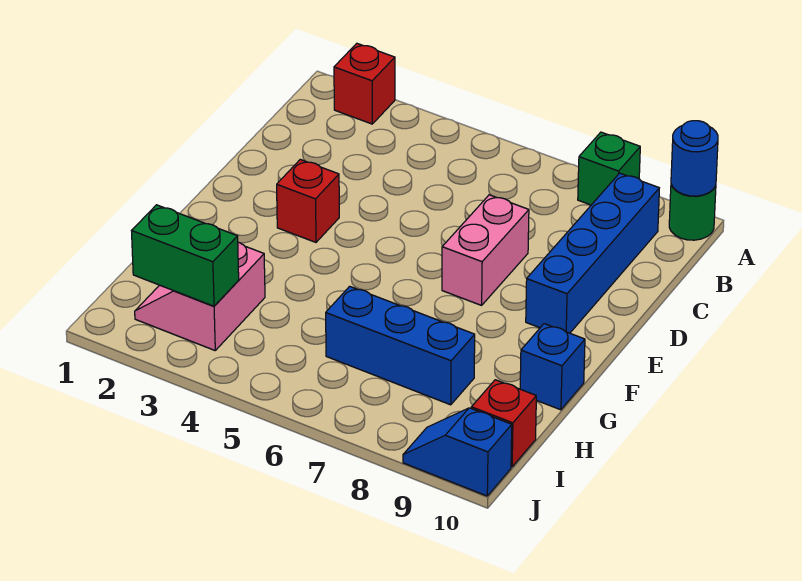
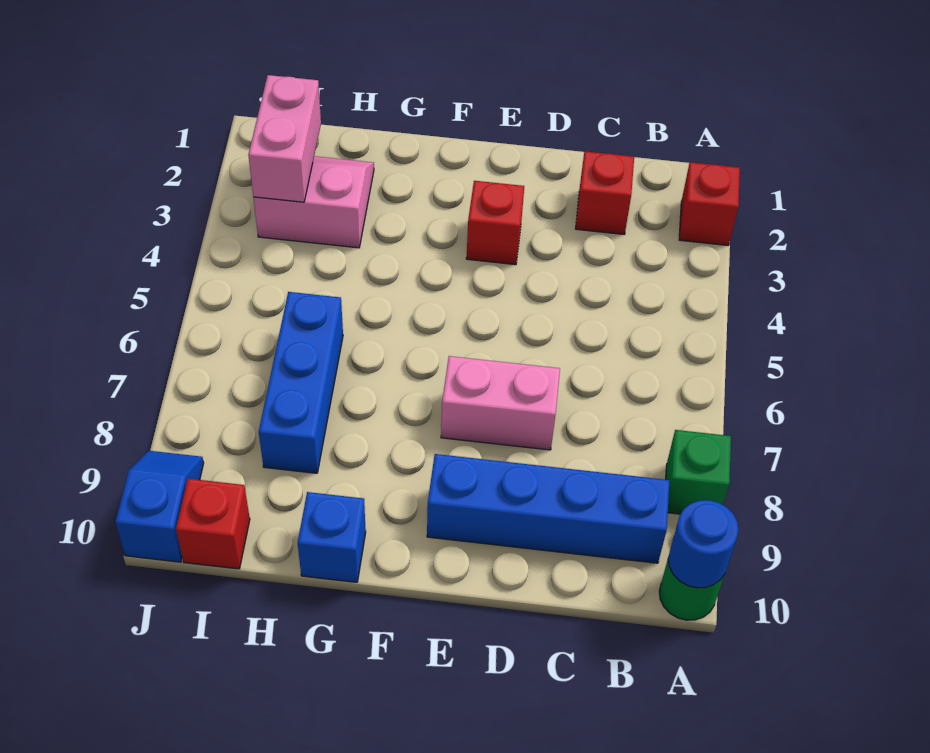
none -> red brick C2 level 1
green brick I2:I3 level 2 -> pink brick I2:I3 level 2

